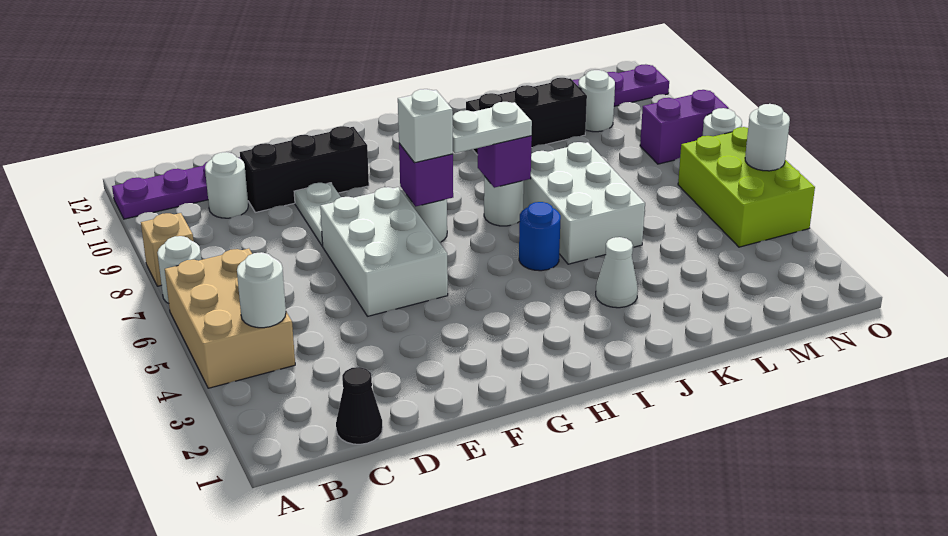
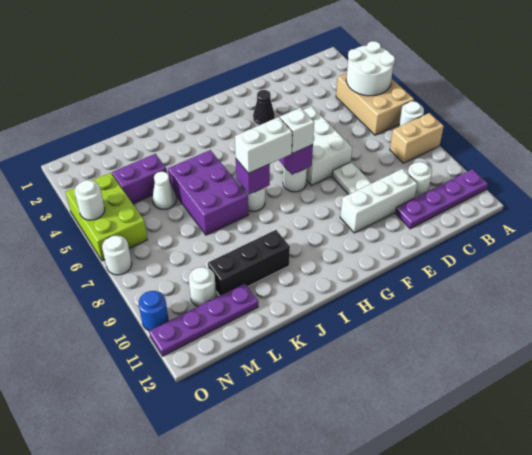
tan brick A8 level 1 -> tan brick A8:B8 level 1
white round brick B4 level 2 -> white round brick A4:B5 level 2
black cone C1 level 1 -> black cone F3 level 1
black brick D10:F10 level 1 -> white brick D10:F10 level 1
white plate H7:I7 level 3 -> white brick H7:I7 level 3
blue round brick I5 level 1 -> blue round brick O10 level 1
white cone J3 level 1 -> white cone L5 level 1
white brick J5:K7 level 1 -> purple brick J5:K7 level 1
purple brick N8:O8 level 1 -> purple brick L4:M4 level 1

